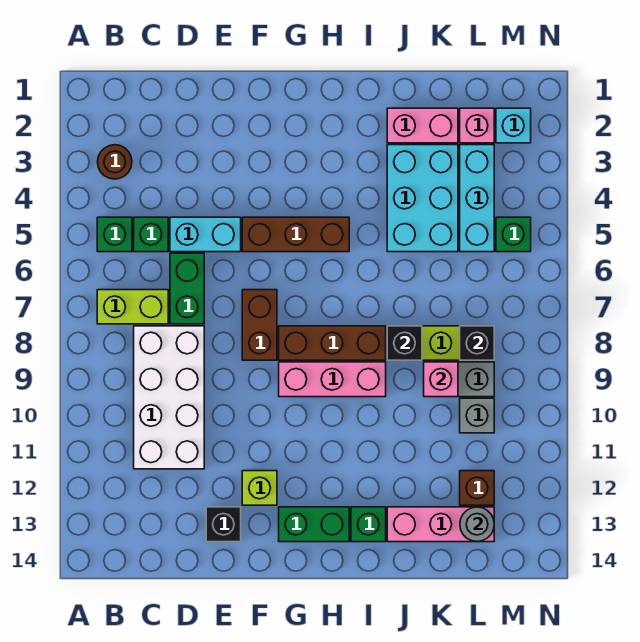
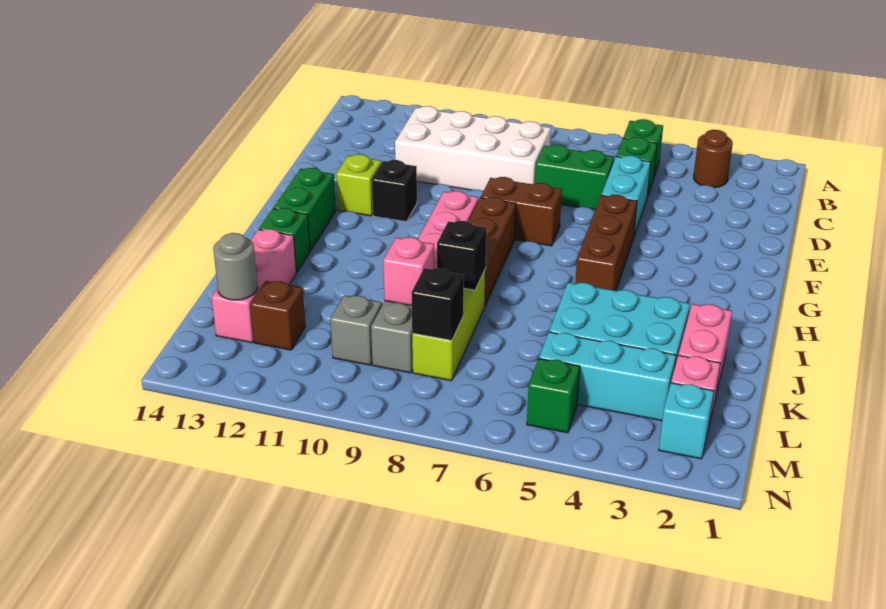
lime brick B7:C7 level 1 -> none
black brick E13 level 1 -> black brick F11 level 1

